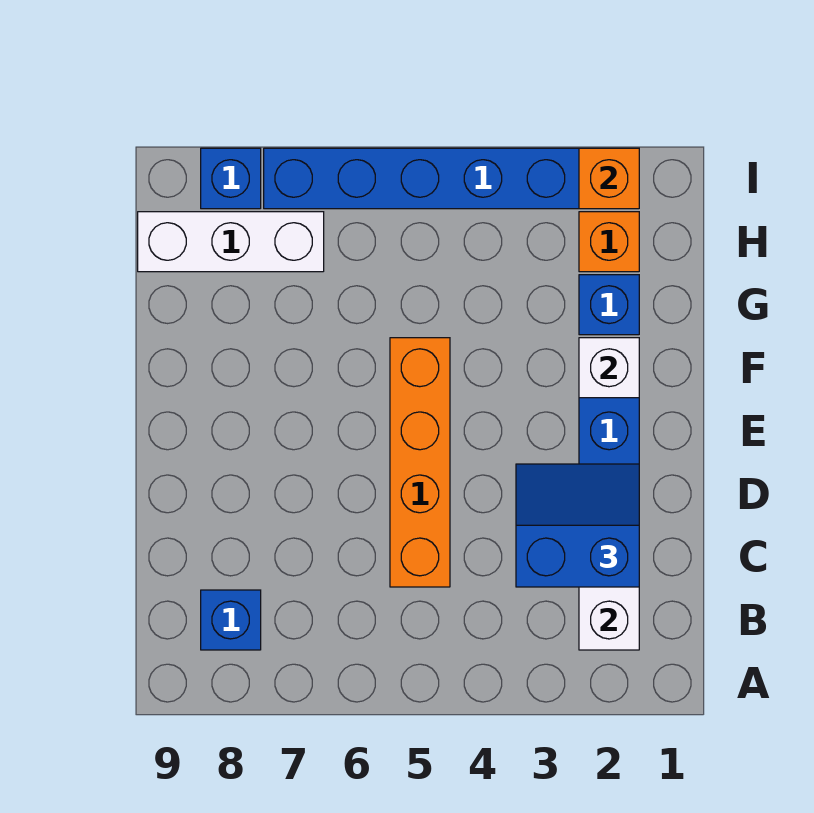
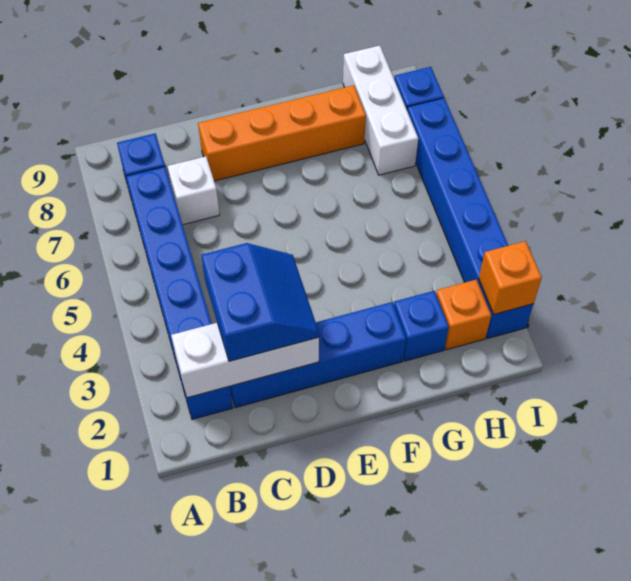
none -> blue brick B2:B7 level 1
orange brick C5:F5 level 1 -> orange brick D8:G8 level 1
white brick F2 level 2 -> white brick C7 level 1

